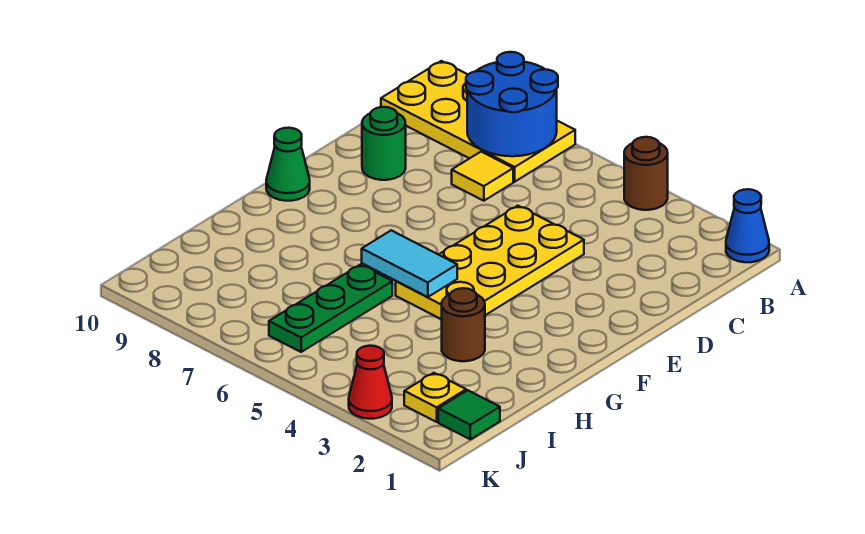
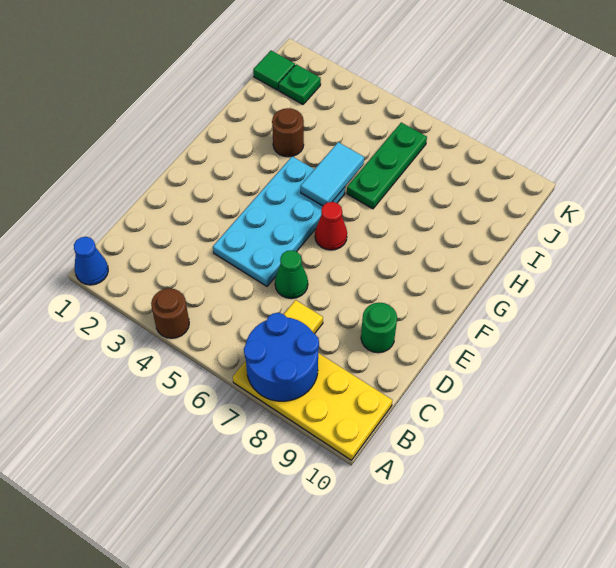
yellow plate D4:G5 level 1 -> cyan plate D4:G5 level 1
green cone F10 level 1 -> green cone D6 level 1
cyan tile G5:G6 level 2 -> cyan tile G5:H5 level 2
yellow plate J2 level 1 -> green plate J2 level 1
red cone K3 level 1 -> red cone F6 level 1

